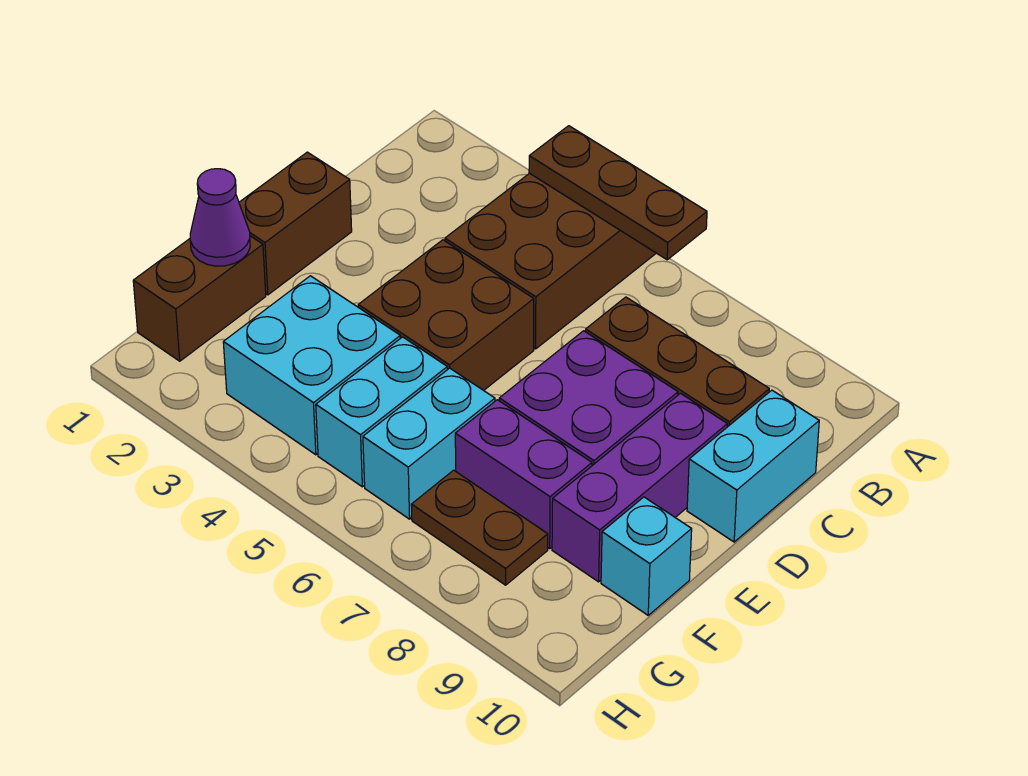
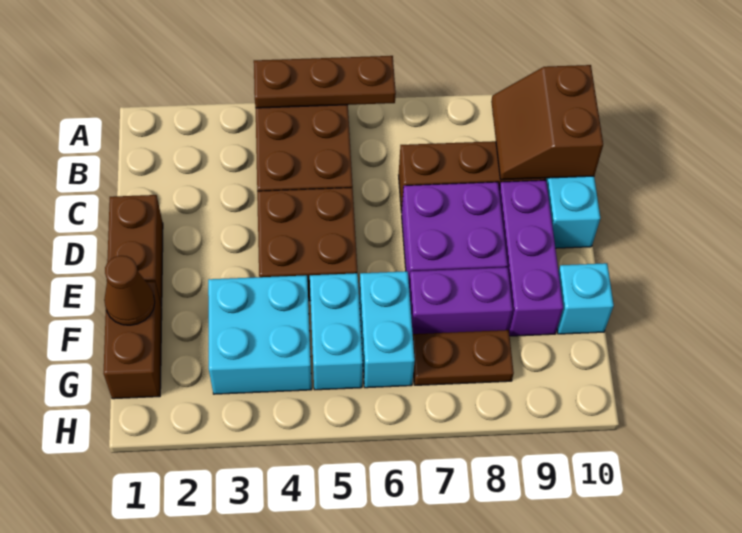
none -> brown slope B9:C10 level 2 top 10
purple cone F1 level 2 -> brown cone F1 level 2

